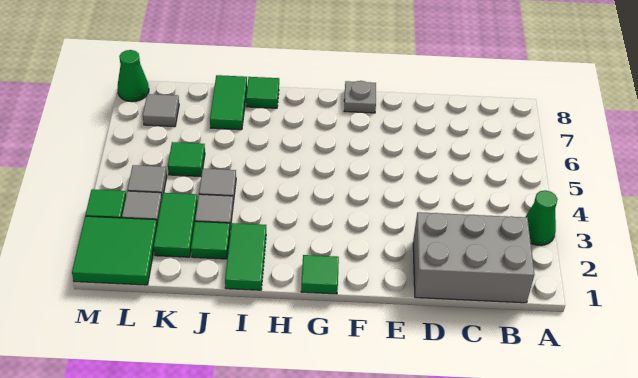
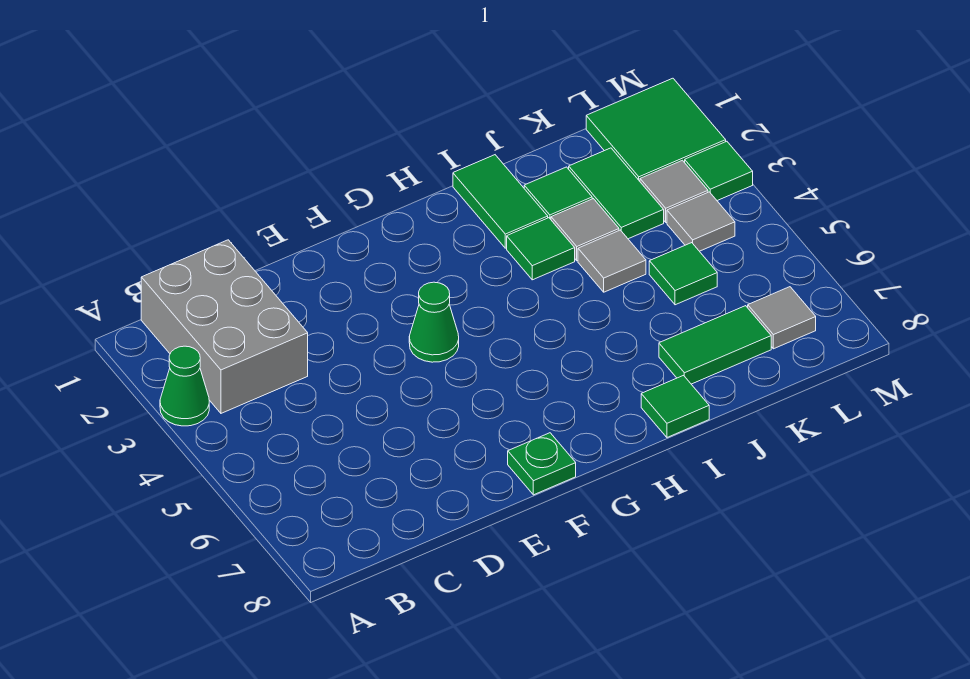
grey brick B1:D2 level 1 -> grey brick B1:C3 level 1
grey plate F8 level 1 -> green plate F8 level 1
green tile G1 level 1 -> green tile I3 level 1
green tile J7:J8 level 1 -> green tile J7:K7 level 1
green cone M8 level 1 -> green cone F4 level 1

